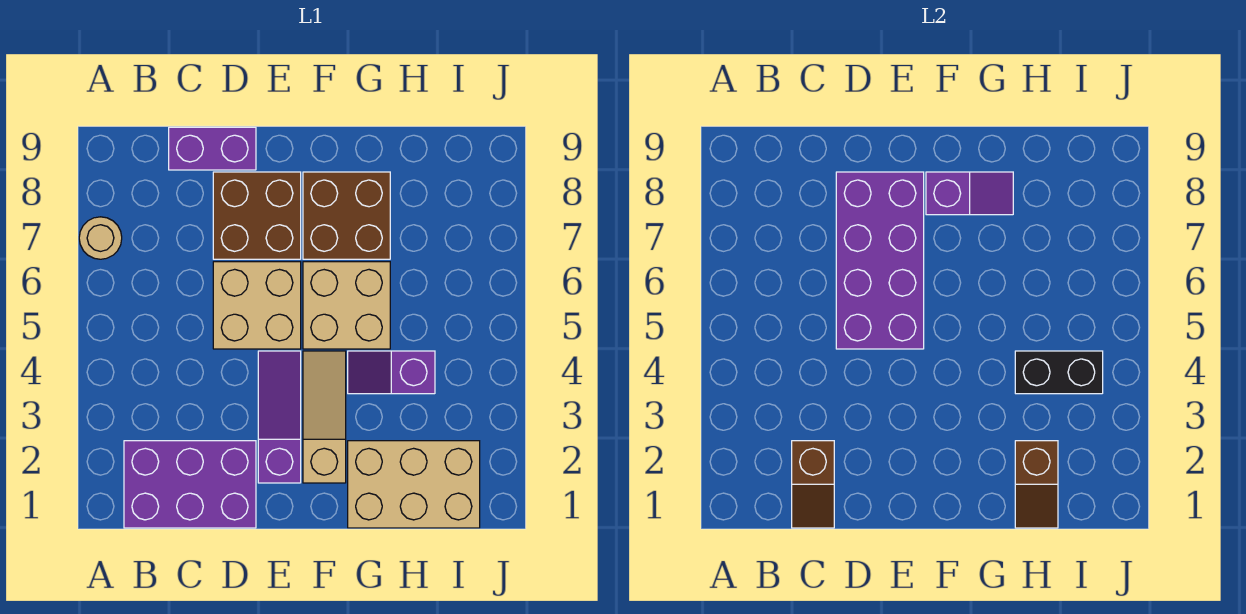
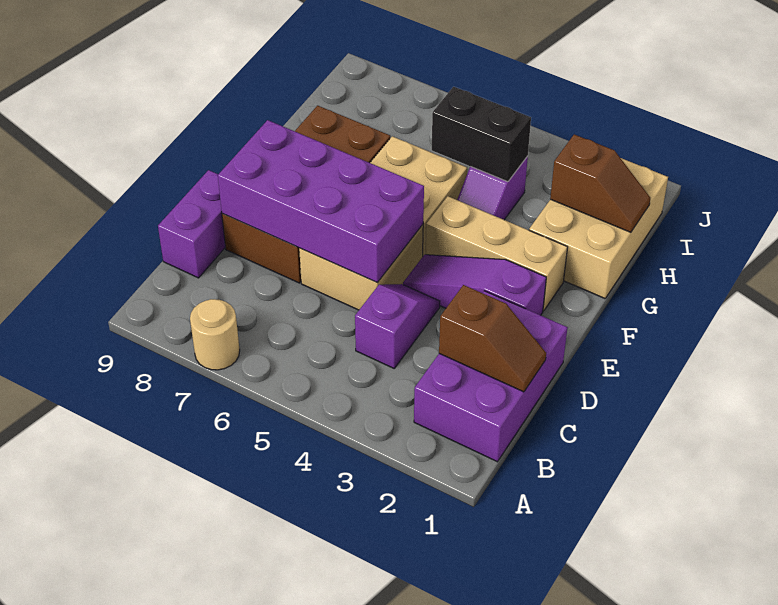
tan slope F2:F4 level 1 top 2 -> tan brick F2:F4 level 1
purple slope F8:G8 level 2 top F -> purple slope C4:D4 level 1 top C
black brick H4:I4 level 2 -> black brick H4:H5 level 2

